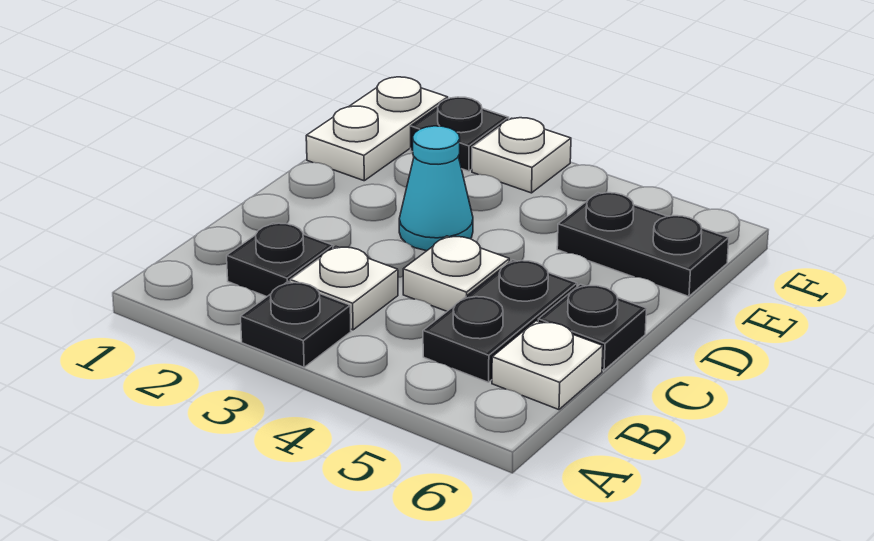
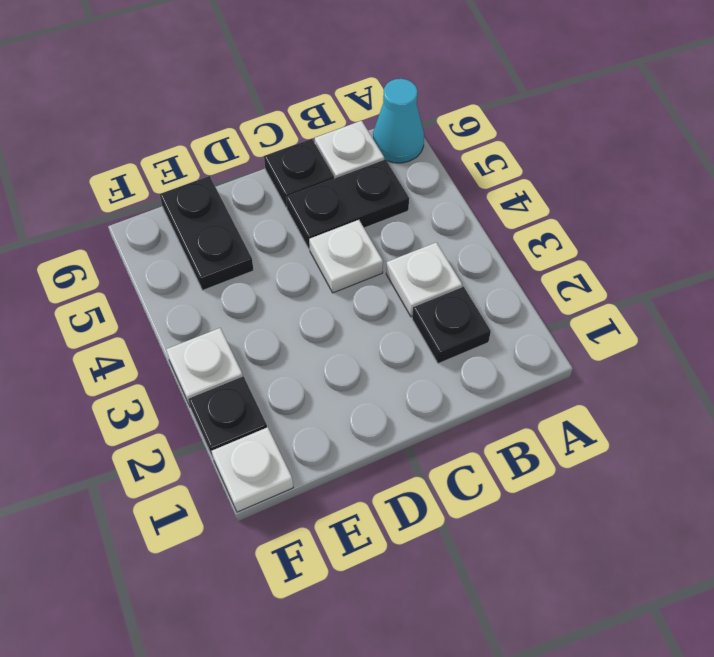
black plate A3 level 1 -> none
cyan cone D3 level 1 -> cyan cone A6 level 1
white plate E1:F1 level 1 -> white plate F1 level 1

